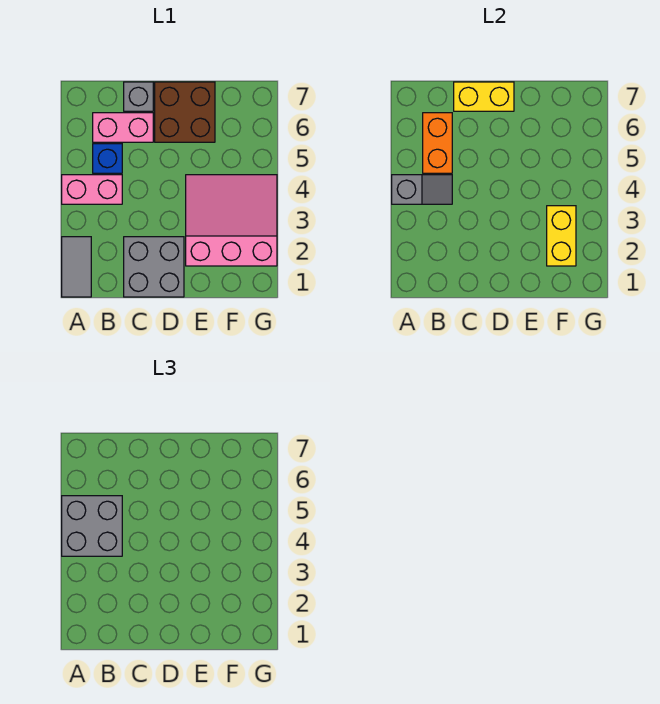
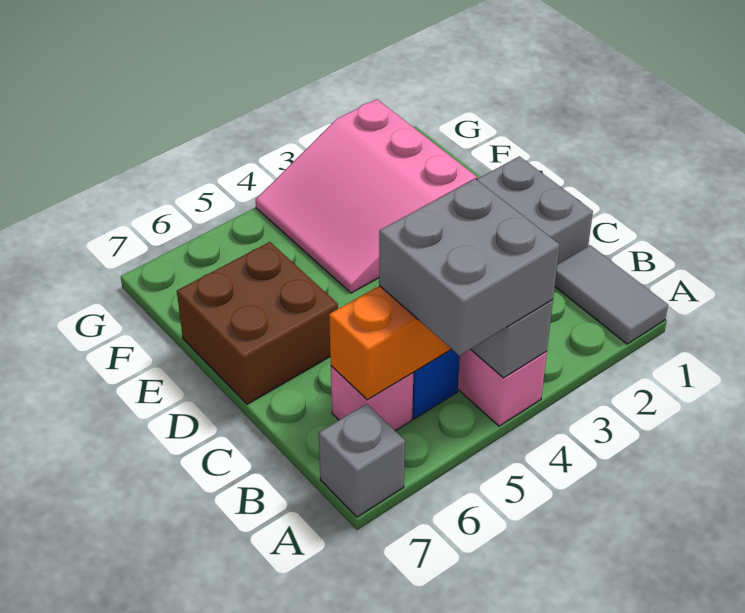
grey tile A1:A2 level 1 -> grey tile A1:B1 level 1
pink brick B6:C6 level 1 -> pink brick B6 level 1
grey brick C7 level 1 -> grey brick A7 level 1
yellow brick C7:D7 level 2 -> none
yellow brick F2:F3 level 2 -> none

